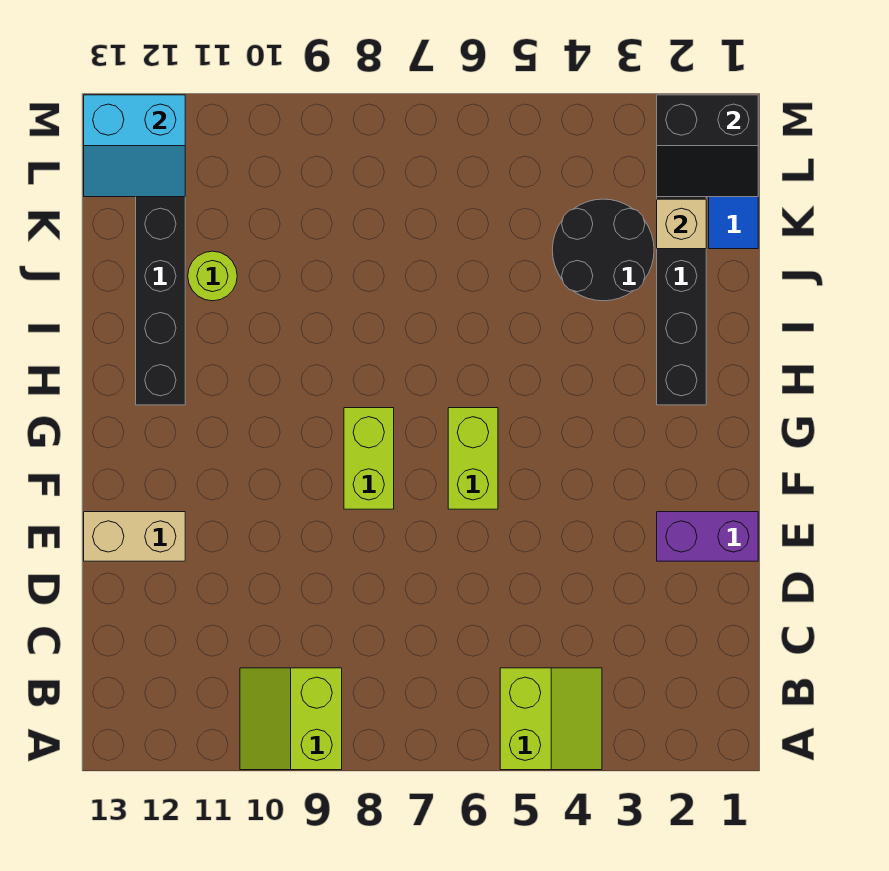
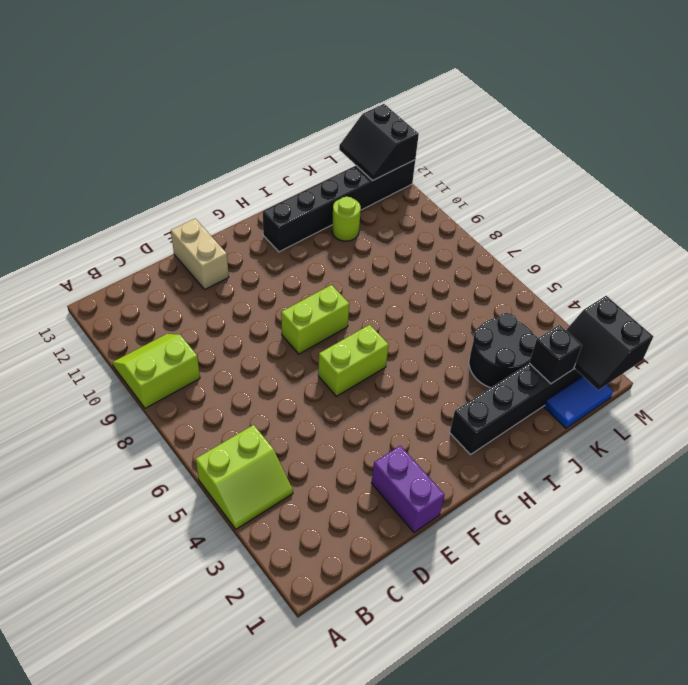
tan brick K2 level 2 -> black brick K2 level 2
cyan slope L12:M13 level 2 top M -> black slope L12:M13 level 2 top M

